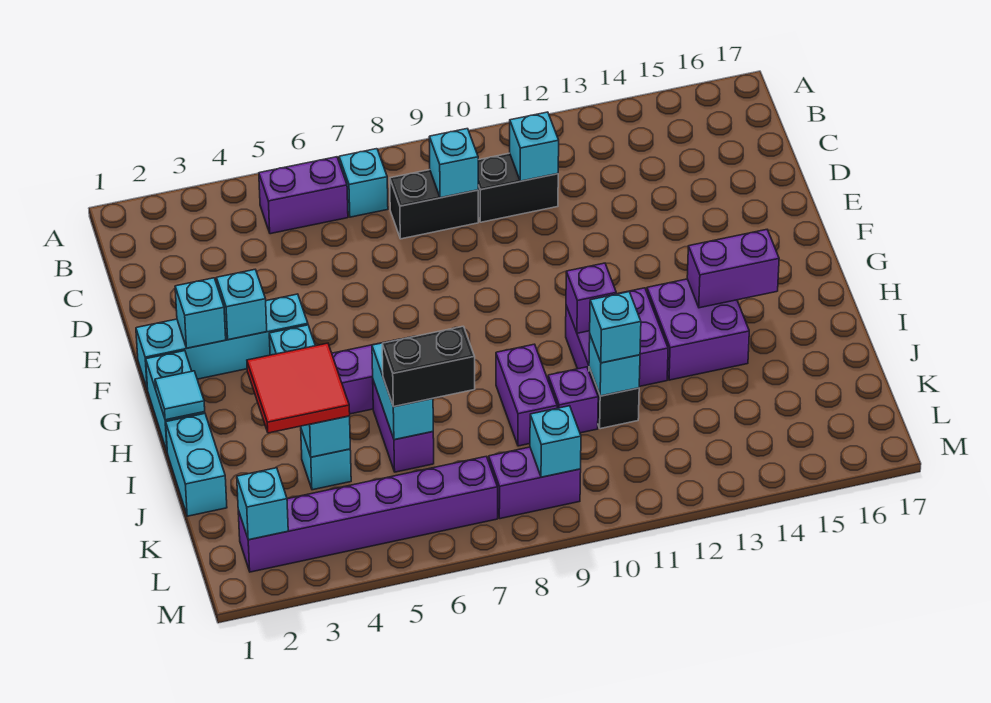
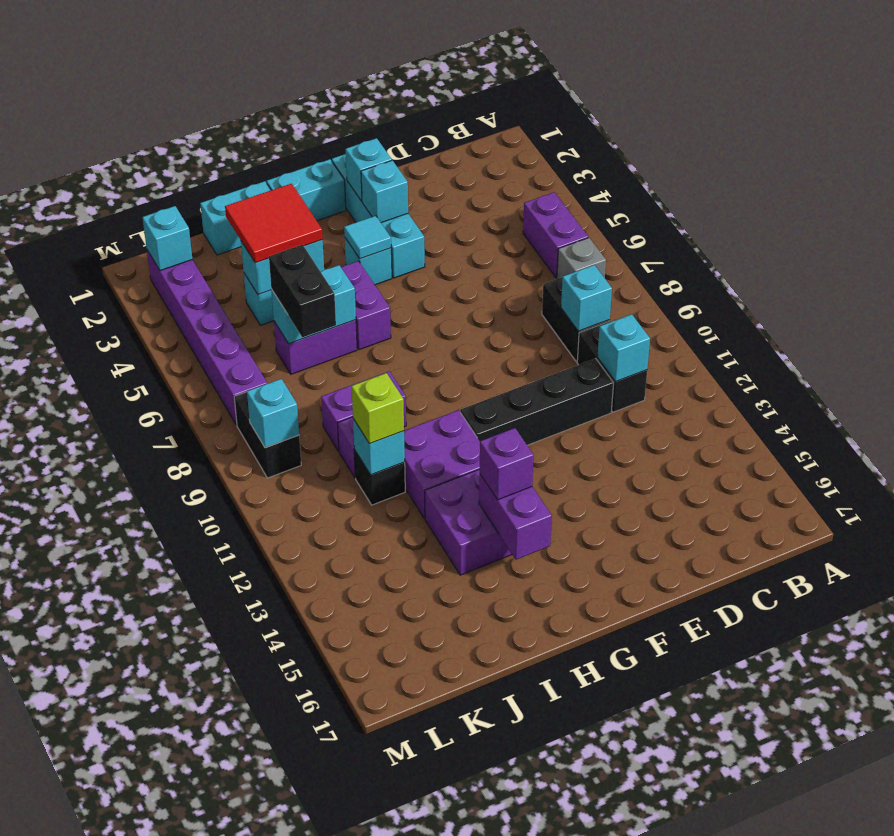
cyan brick B7 level 1 -> grey brick B7 level 1
none -> black brick D11:G11 level 1
cyan tile H1 level 2 -> cyan tile G4 level 2
purple brick H11 level 2 -> purple brick H14 level 3
cyan brick J11 level 3 -> lime brick J11 level 3
purple brick L8:L9 level 1 -> black brick L8:L9 level 1

